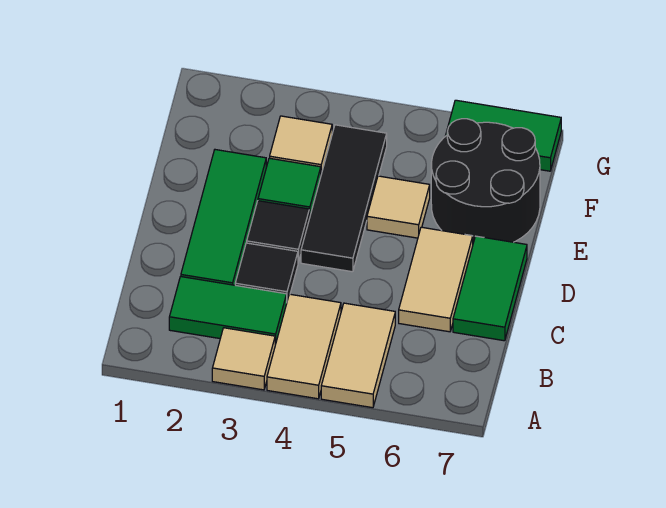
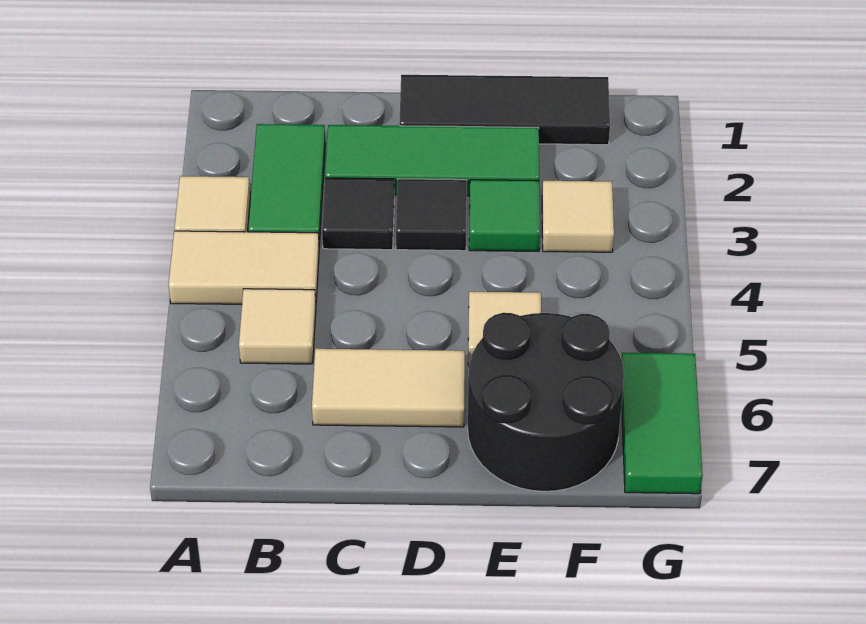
tan tile A5:B5 level 1 -> tan tile B5 level 1
green tile C7:D7 level 1 -> none
black tile D4:F4 level 1 -> black tile D1:F1 level 1

